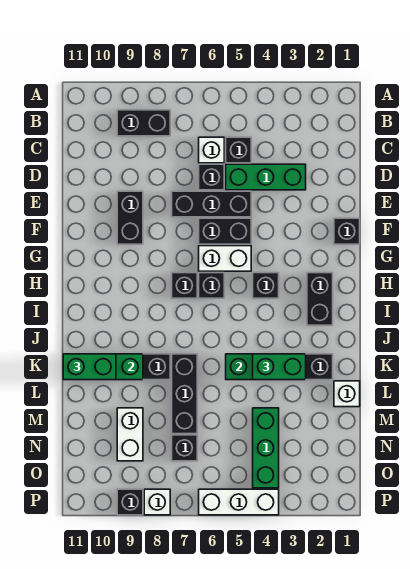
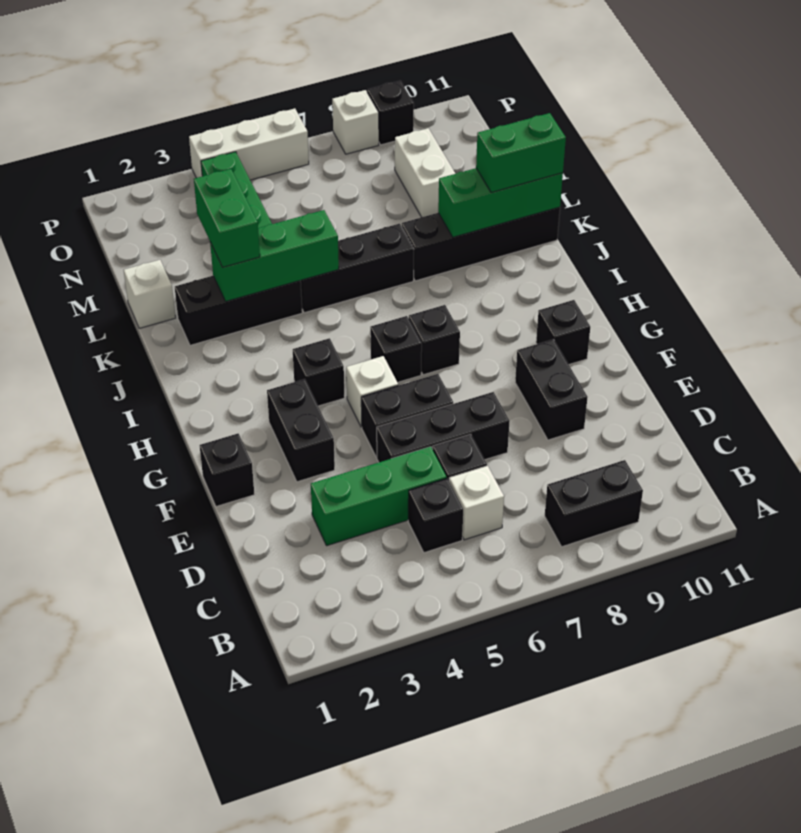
white brick G5:G6 level 1 -> white brick G5 level 1
black brick H2:I2 level 1 -> black brick F3:G3 level 1
green brick K3:K4 level 3 -> green brick K3:L3 level 3
black brick K7:M7 level 1 -> black brick K5:K7 level 1
black brick N7 level 1 -> black brick G10 level 1

